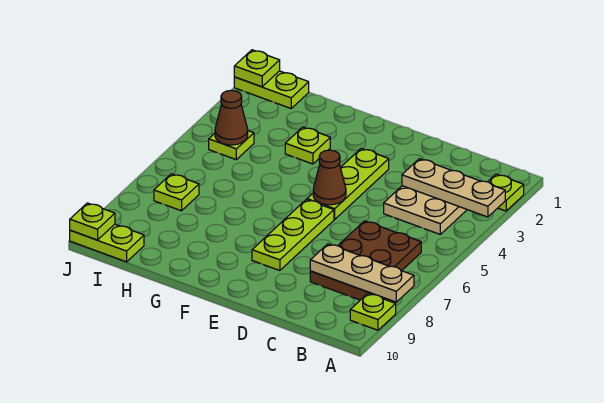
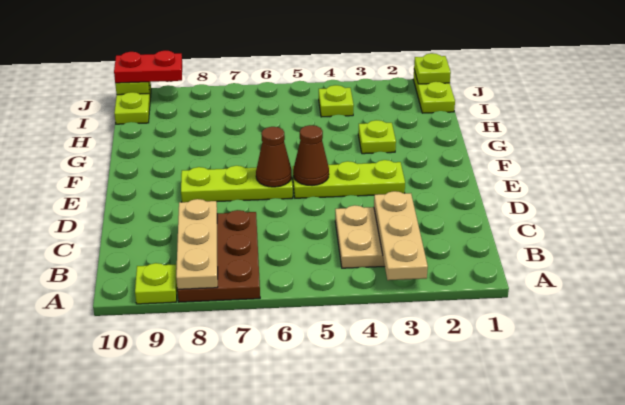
lime plate A2 level 1 -> none
brown plate B6:C8 level 1 -> brown plate A7:C8 level 1
brown cone I4 level 2 -> brown cone E6 level 2
lime plate I7 level 1 -> none
none -> red plate J9:J10 level 3

